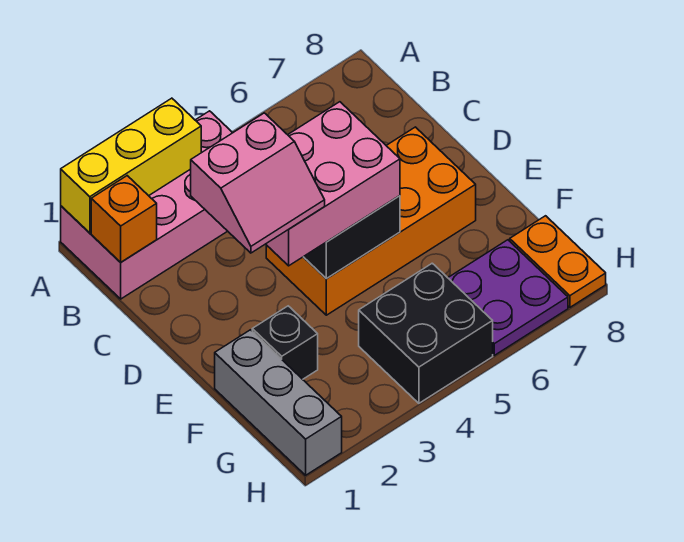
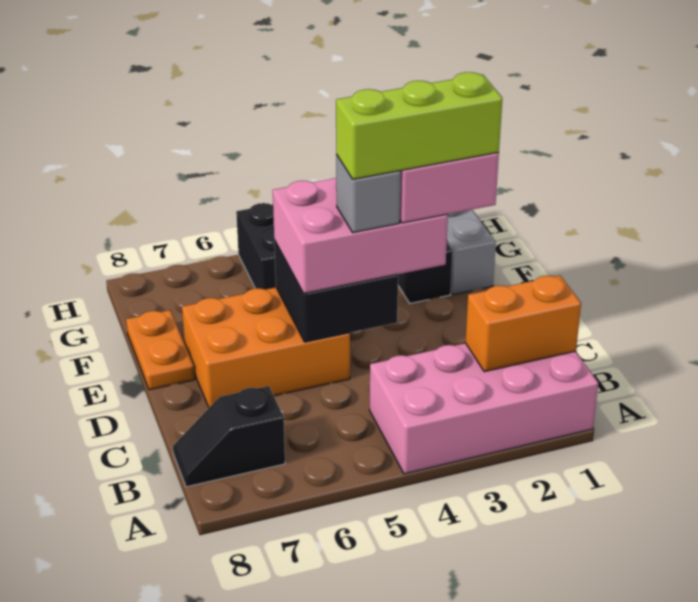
yellow brick A1:A3 level 2 -> none
orange brick B1 level 2 -> orange brick B1:B2 level 2
none -> black slope B7:B8 level 1 top 7
none -> lime brick D2:D4 level 5
orange brick D4:E7 level 1 -> orange brick D5:E7 level 1
none -> grey brick D4 level 4
purple plate G6:H7 level 1 -> none
orange plate G8:H8 level 1 -> orange plate E8:F8 level 1

